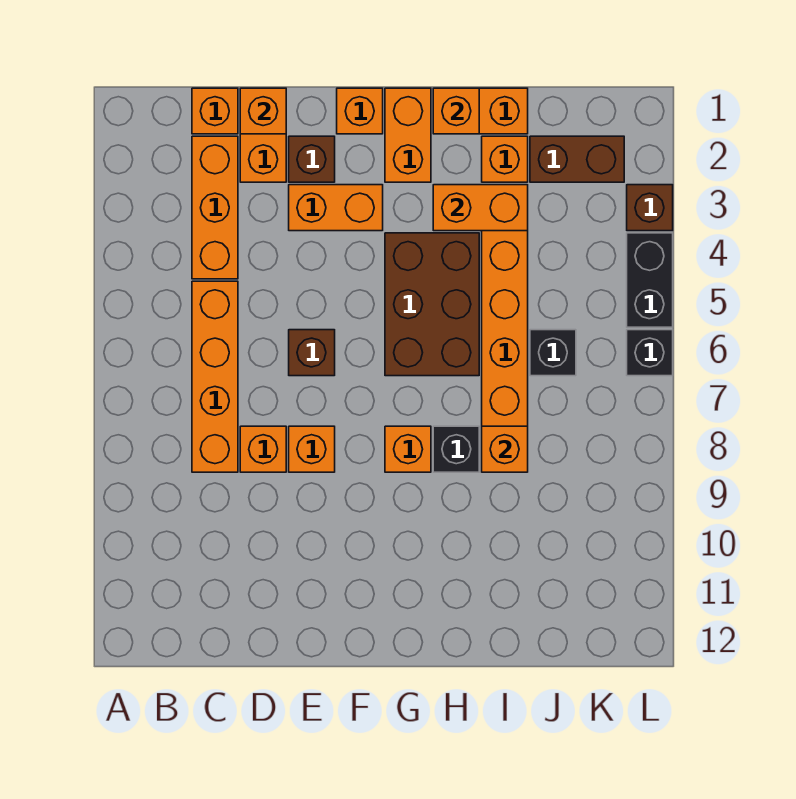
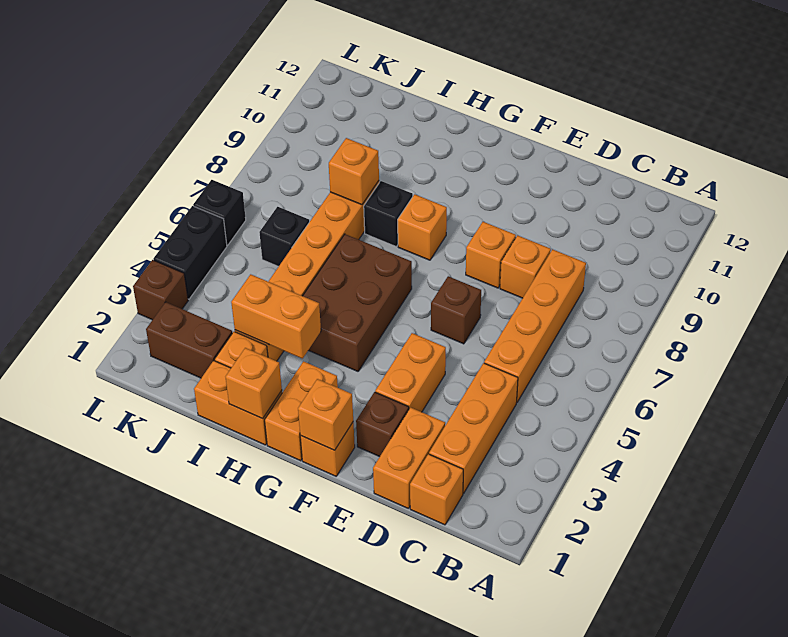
orange brick D1 level 2 -> orange brick F1 level 2
orange brick E3:F3 level 1 -> orange brick E3:E4 level 1

